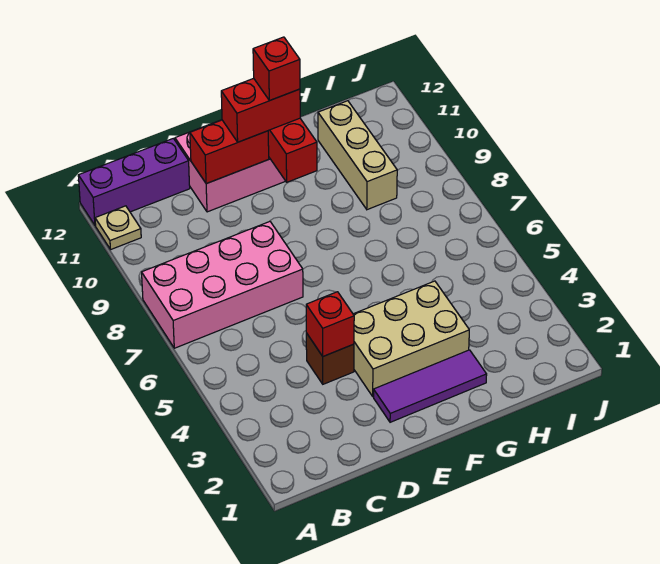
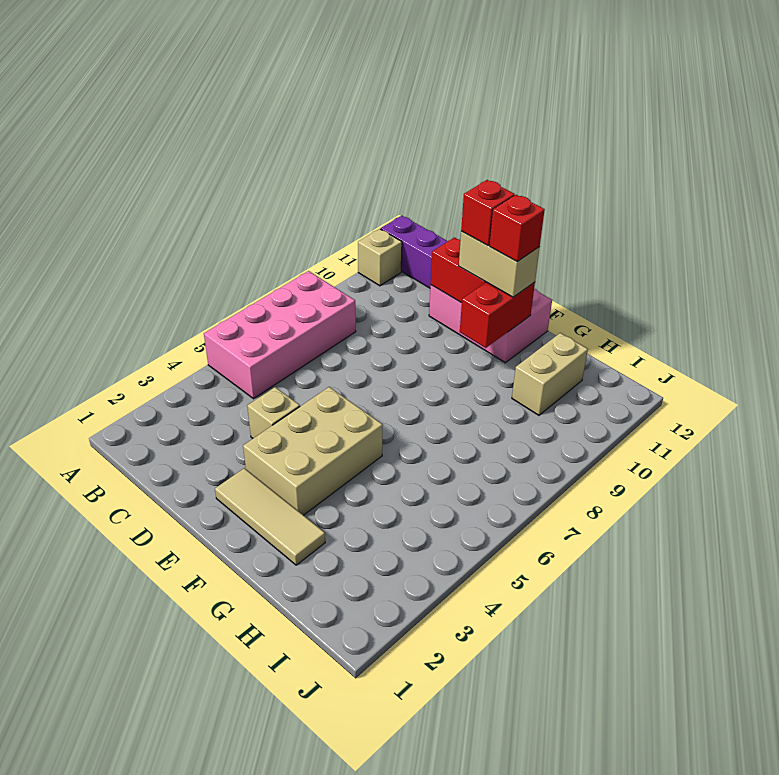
pink brick A7:D8 level 1 -> pink brick A5:B8 level 1
tan plate A11 level 1 -> tan brick A11 level 1
brown brick D4 level 1 -> tan brick D4 level 1
red brick D4 level 2 -> red brick E11 level 4
purple tile E2:G2 level 1 -> tan tile E2:G2 level 1
tan brick E3:G4 level 1 -> tan brick E3:F5 level 1
red brick E11:F11 level 3 -> tan brick E11:F11 level 3
tan brick H9:H11 level 1 -> tan brick H10:H11 level 1

